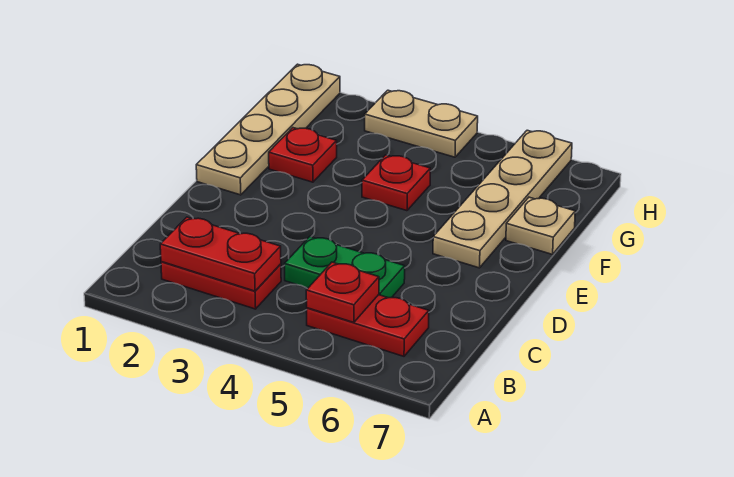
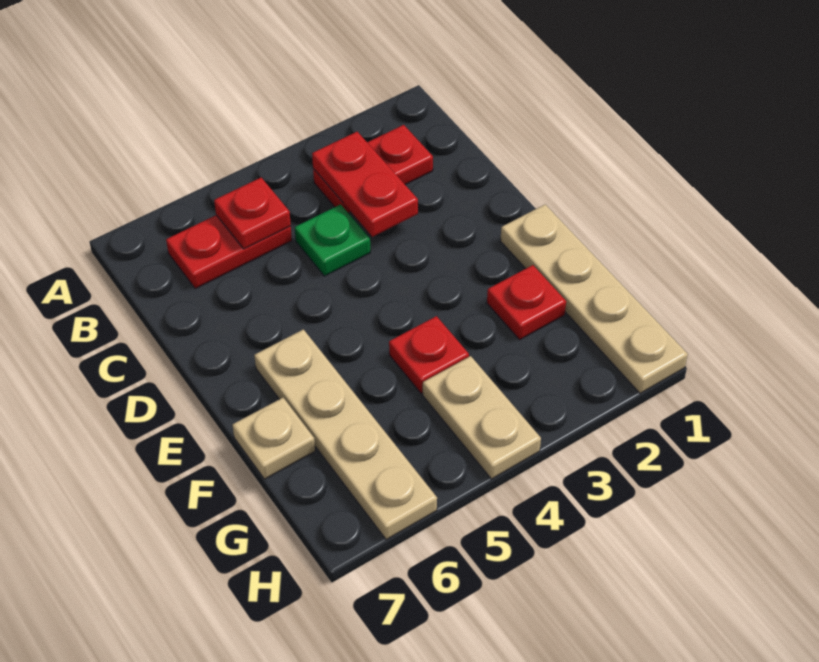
red plate B2:B3 level 2 -> red plate B3:C3 level 2
green plate C4:C5 level 1 -> green plate C4 level 1
tan plate H3:H4 level 1 -> tan plate G4:H4 level 1

